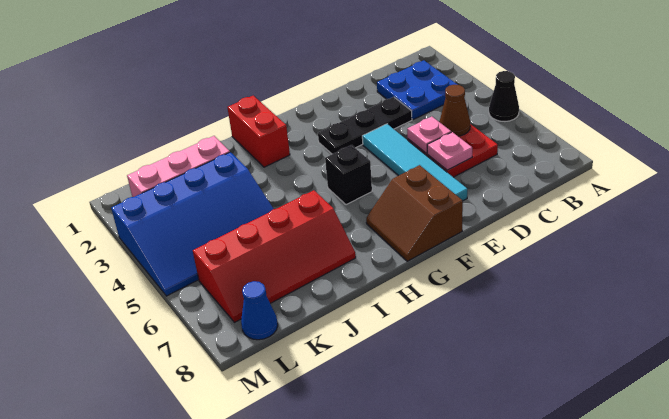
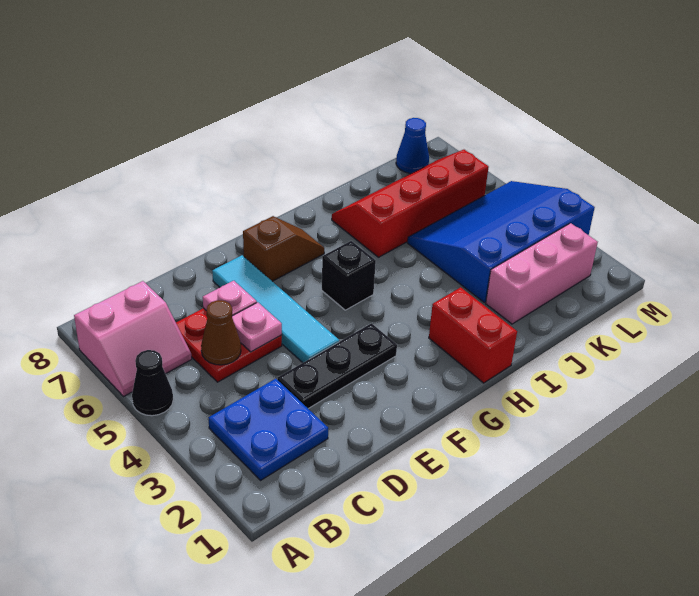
none -> pink slope A6:B7 level 1 top 7
brown slope F7:G8 level 1 top F -> brown slope F7:G7 level 1 top F

